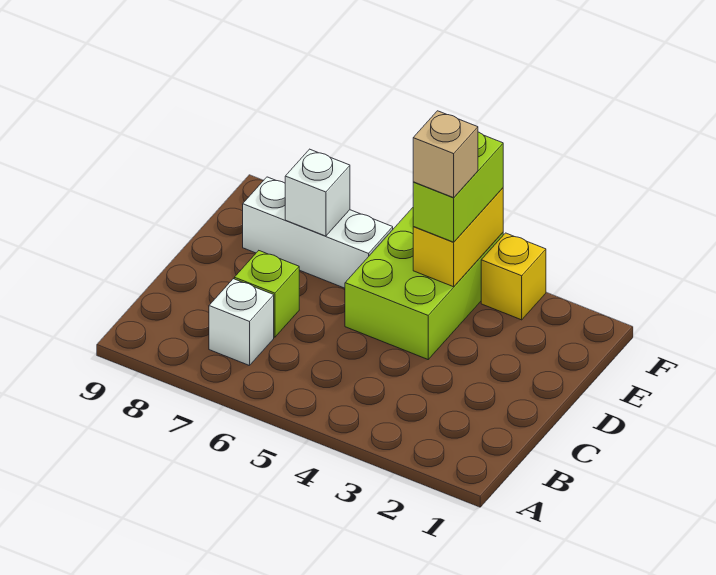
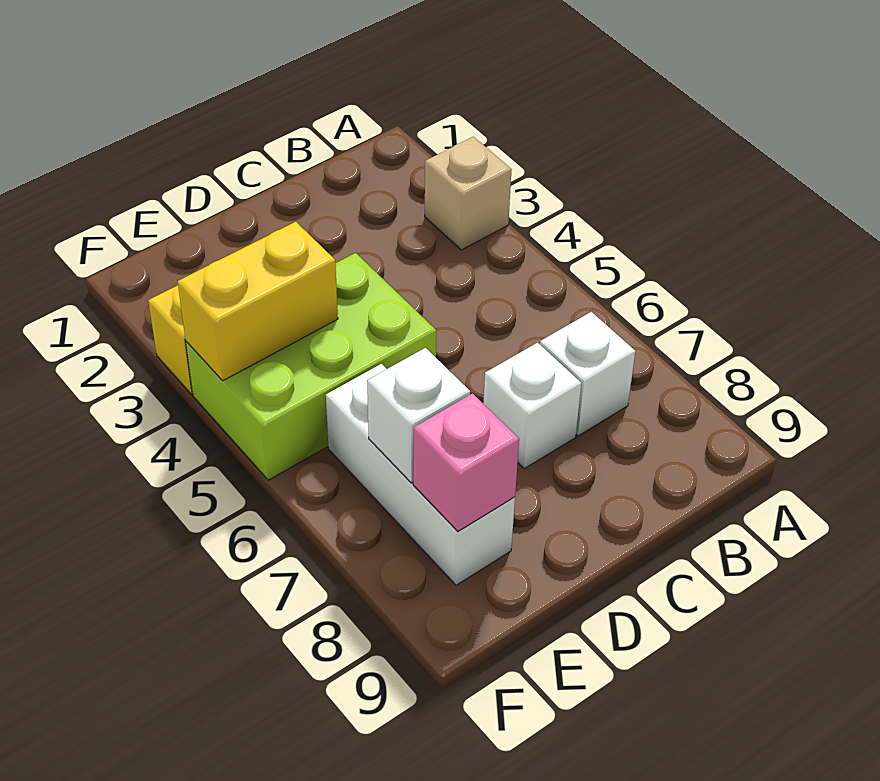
lime brick C7 level 1 -> white brick C7 level 1
lime brick E4:F4 level 3 -> none
tan brick E4 level 4 -> tan brick A3 level 1
none -> pink brick E8 level 2

